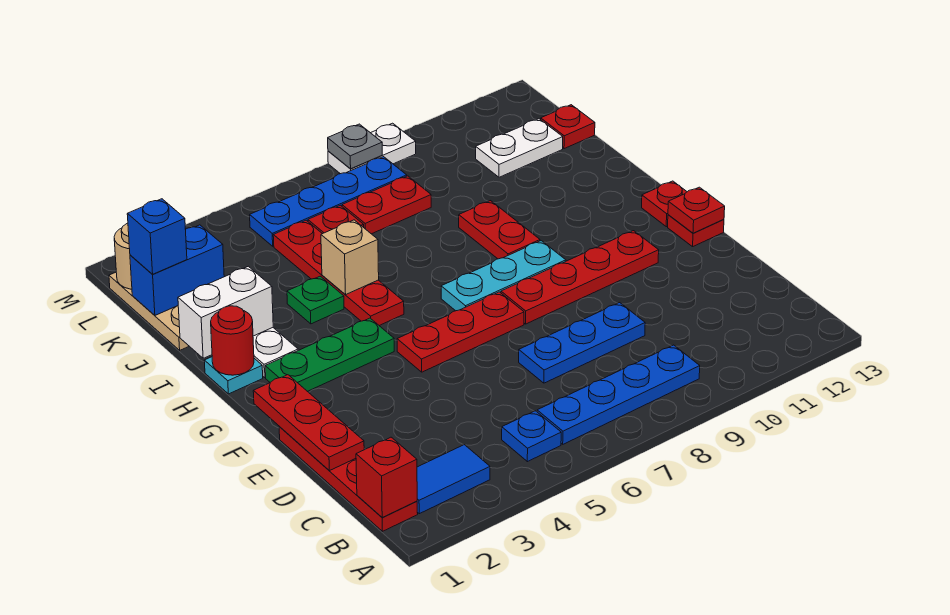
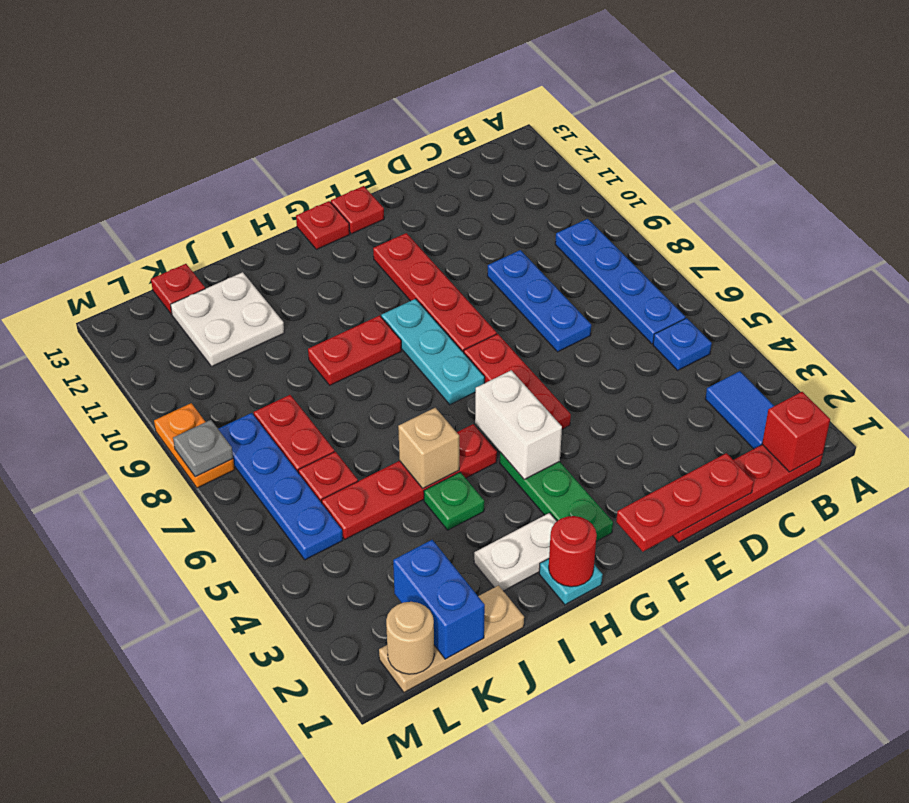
red plate F13 level 2 -> none
white brick I1:I2 level 2 -> white brick G4:G5 level 2
blue brick K1 level 3 -> none
white plate K11:K12 level 1 -> white plate J11:K12 level 1
white plate M8:M9 level 1 -> orange plate M8:M9 level 1

